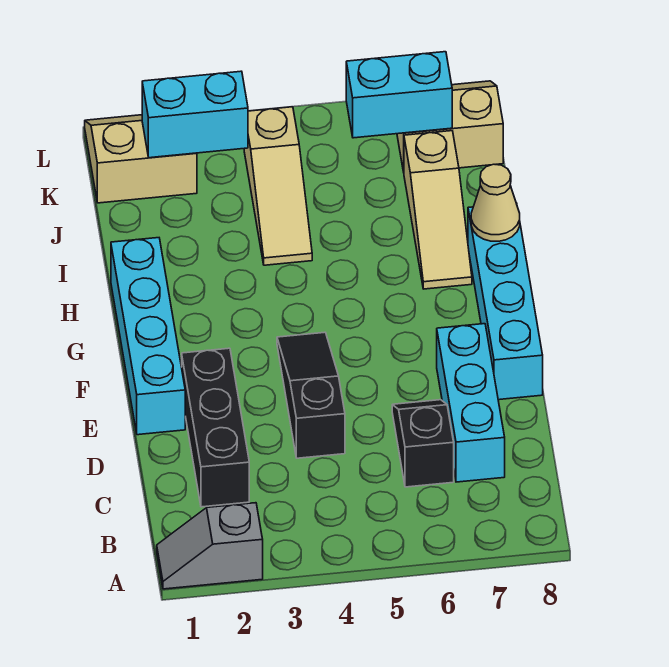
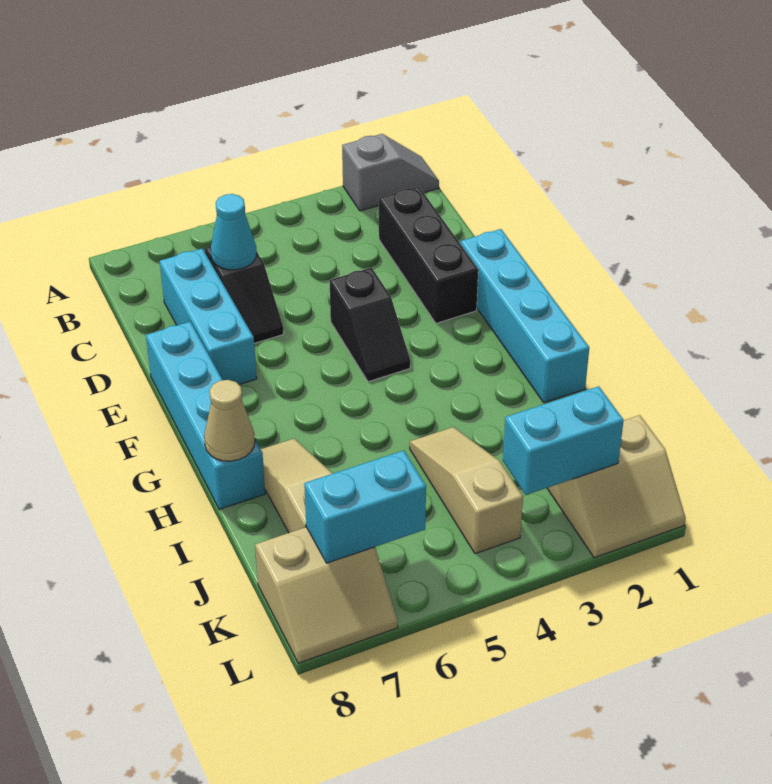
none -> cyan cone C6 level 2
black slope D4:F4 level 1 top D -> black slope E4:F4 level 1 top E

